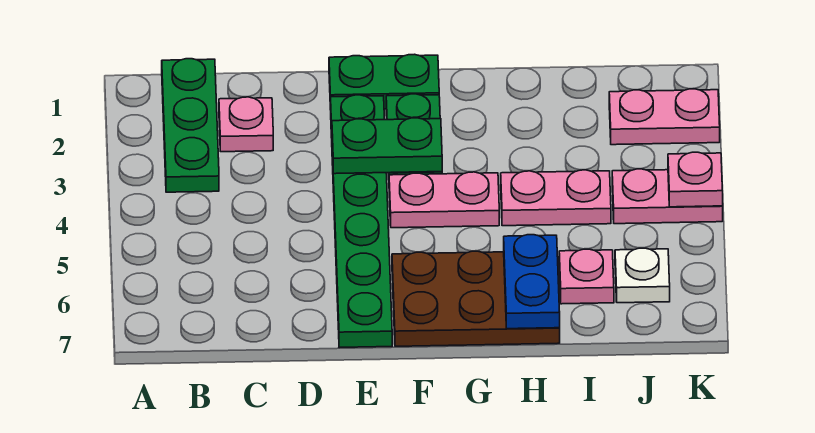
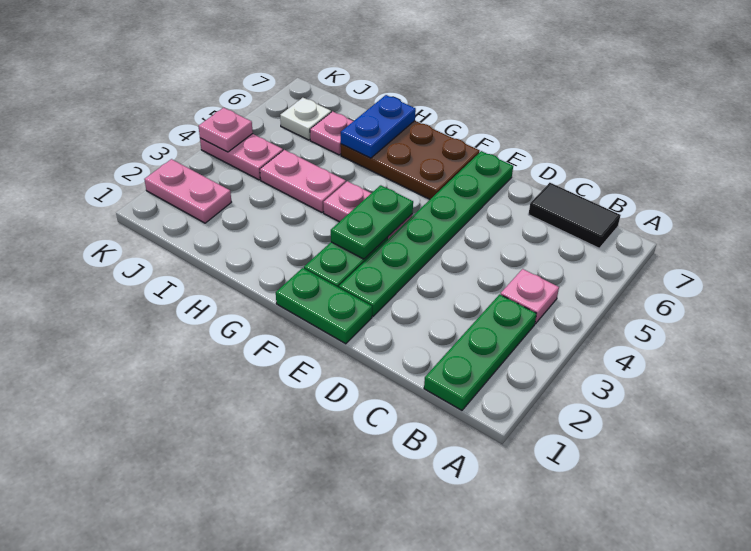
none -> black tile B7:C7 level 1
pink plate C2 level 1 -> pink plate B4 level 1
green plate E3:F3 level 2 -> green plate F3:F4 level 2

